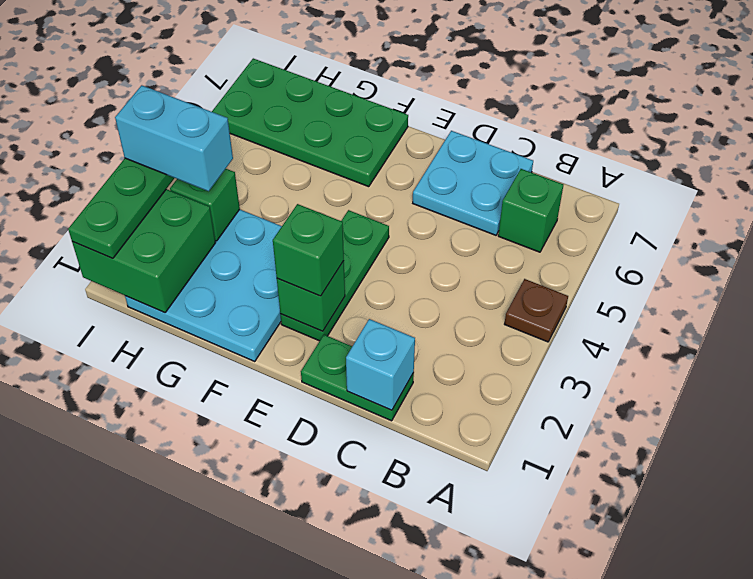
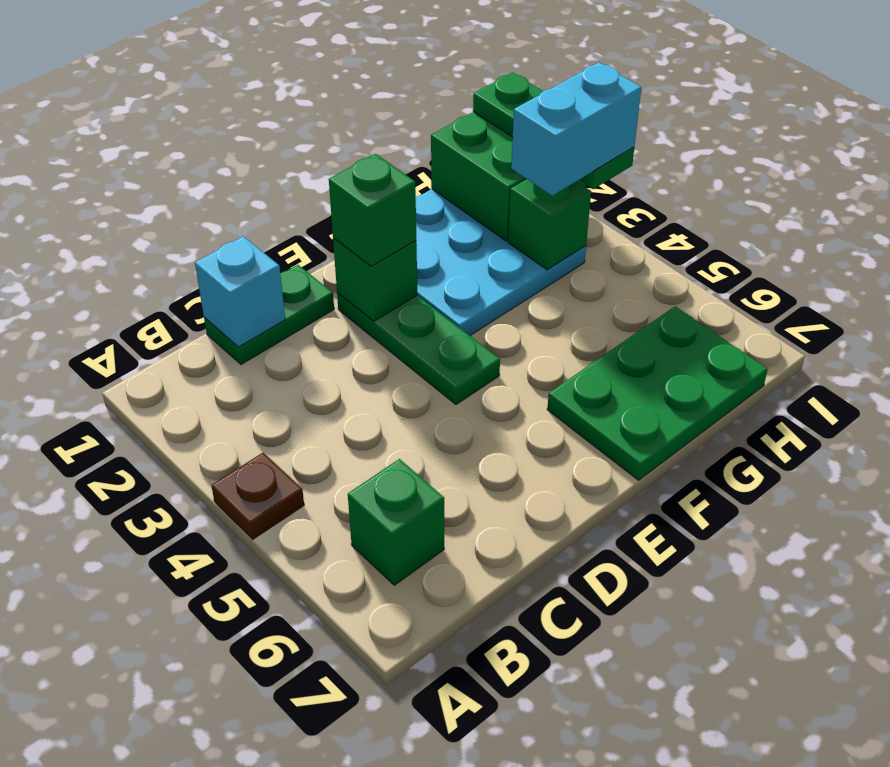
cyan plate C6:D7 level 1 -> none
green plate F6:I7 level 1 -> green plate F6:H7 level 1

